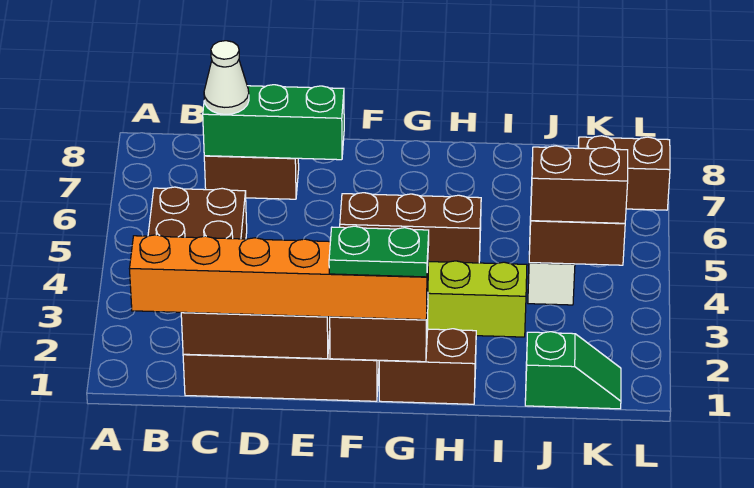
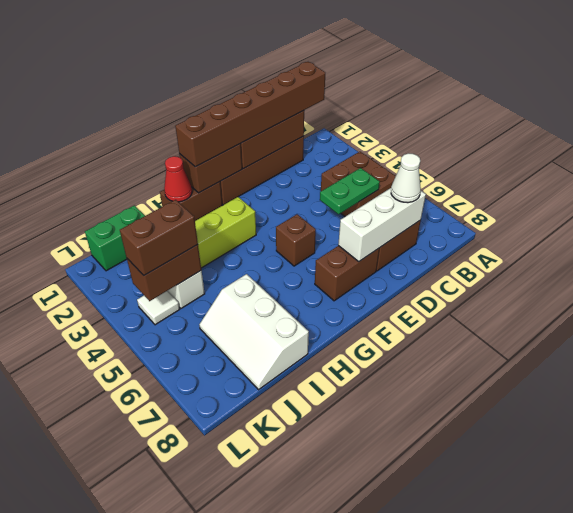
orange brick B1:G1 level 3 -> brown brick B1:G1 level 3
green brick C7:E7 level 2 -> white brick C7:E7 level 2
green plate F1:G1 level 4 -> green plate C5:D5 level 2
brown brick F5:H5 level 1 -> brown brick F5 level 1
none -> red cone H1 level 2
none -> white slope I6:J8 level 1 top I
green slope J1:K1 level 1 top J -> green brick J1:K1 level 1
none -> white tile K4 level 1
brown brick K7:L7 level 1 -> brown brick E7:F7 level 1

